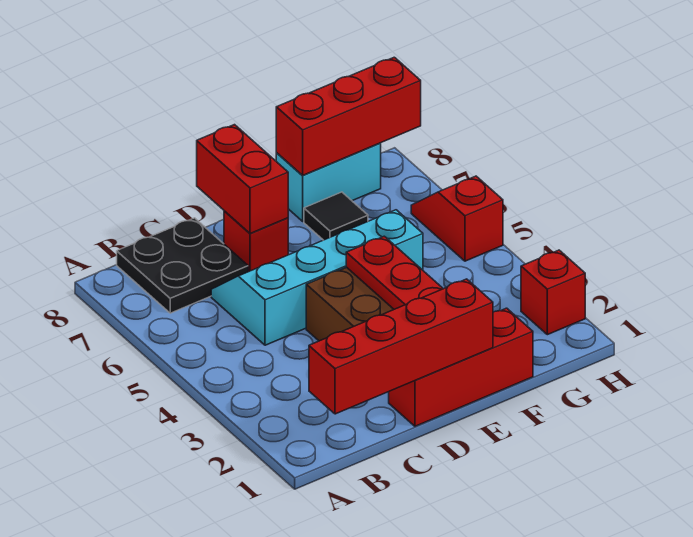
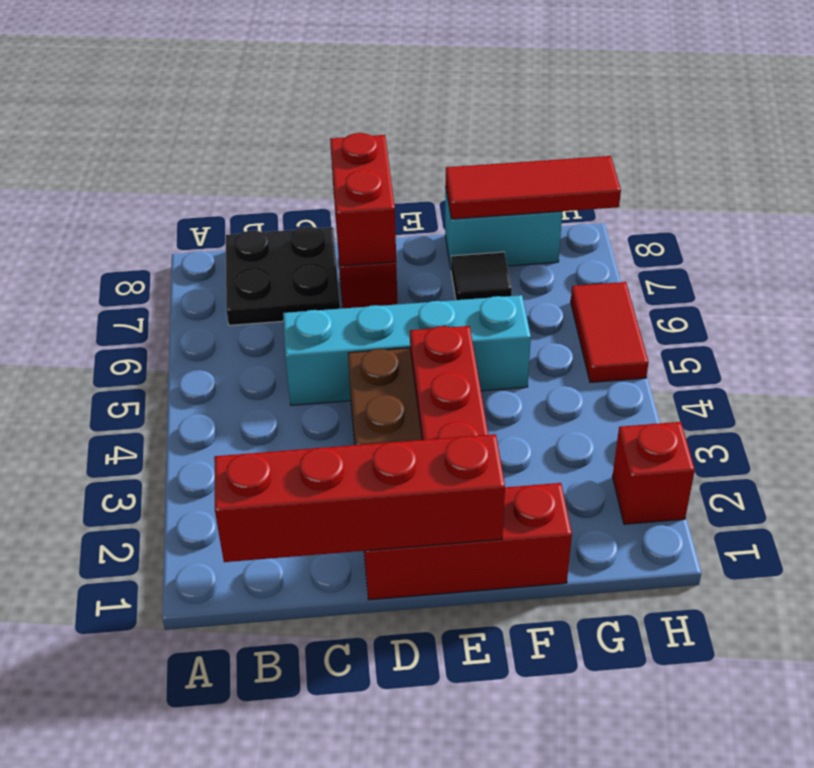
red brick F8:H8 level 2 -> red tile F8:H8 level 2
red slope H5:H6 level 1 top 5 -> red tile H5:H6 level 1

